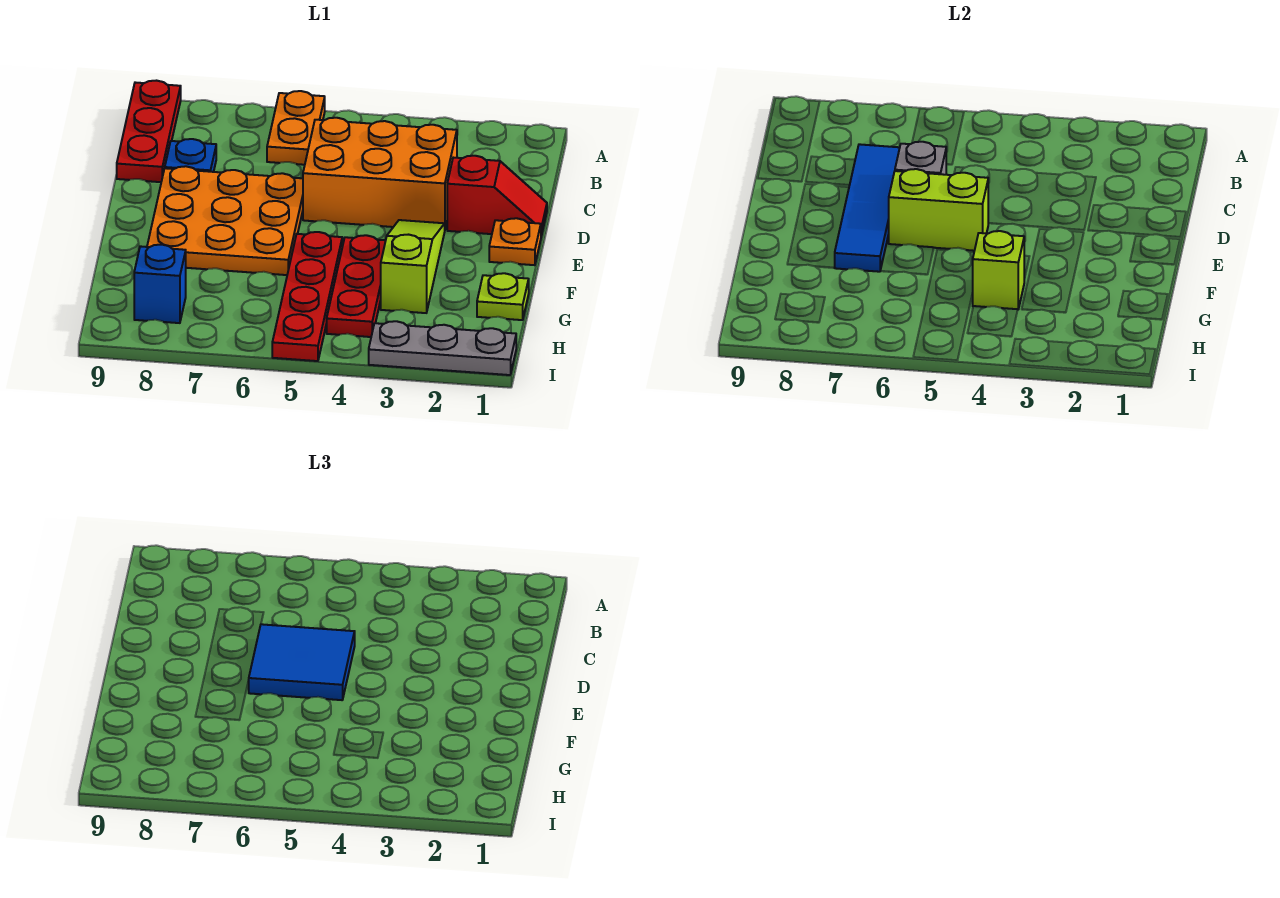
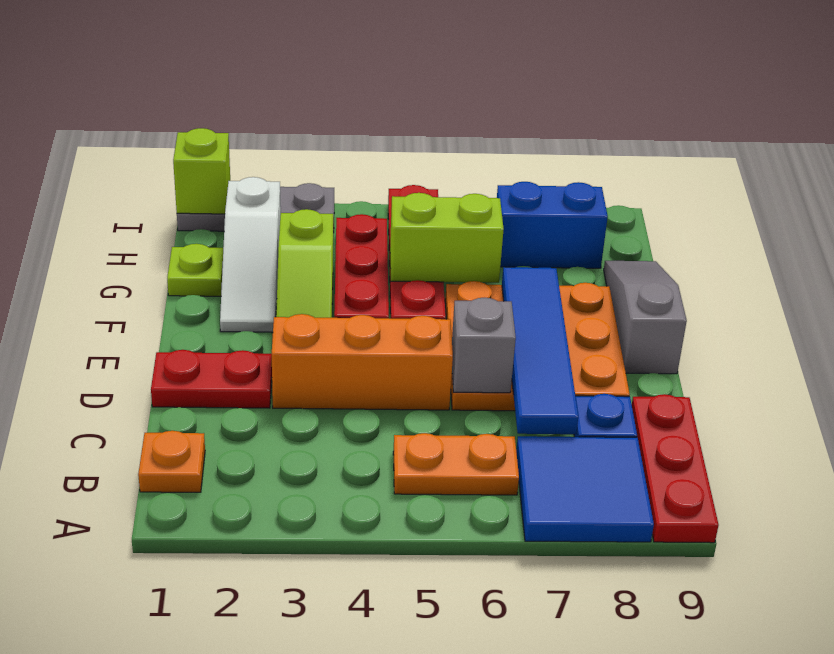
orange plate A6:B6 level 1 -> orange plate B5:B6 level 1
orange brick C3:D5 level 1 -> orange brick D3:D5 level 1
red slope D1:D2 level 1 top 2 -> red plate D1:D2 level 1
blue tile D5:E6 level 3 -> blue tile A7:B8 level 1
orange plate E1 level 1 -> orange plate B1 level 1
lime brick E5:E6 level 2 -> lime brick G5:G6 level 2
none -> grey slope E9:G9 level 1 top E
none -> white slope F2:H2 level 1 top H
lime brick G4 level 2 -> lime brick I1 level 2
blue brick H8 level 1 -> blue brick H7:H8 level 1

